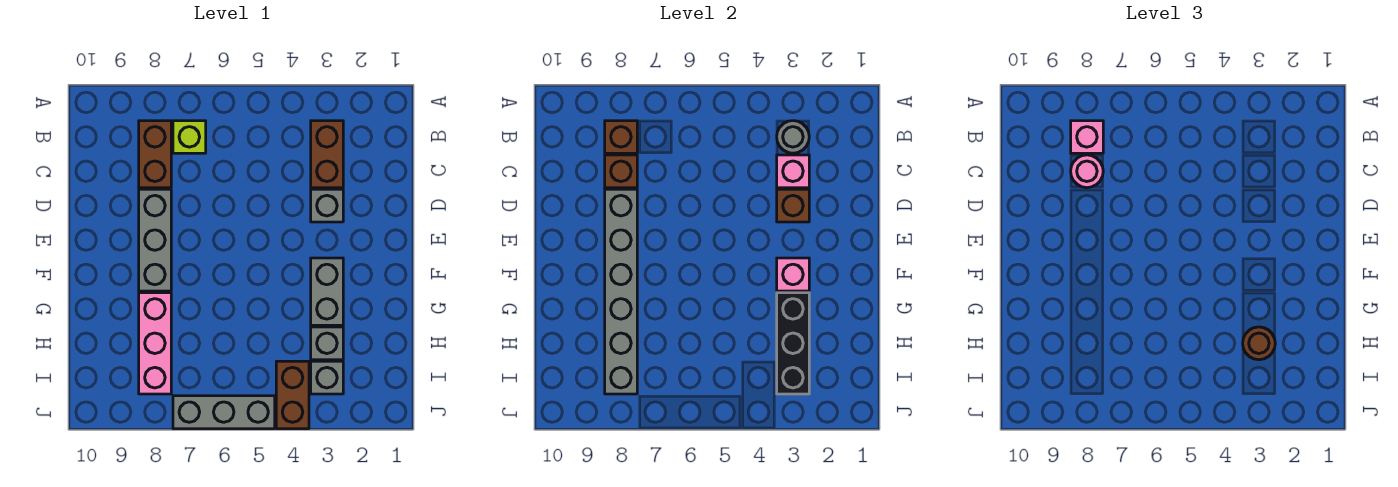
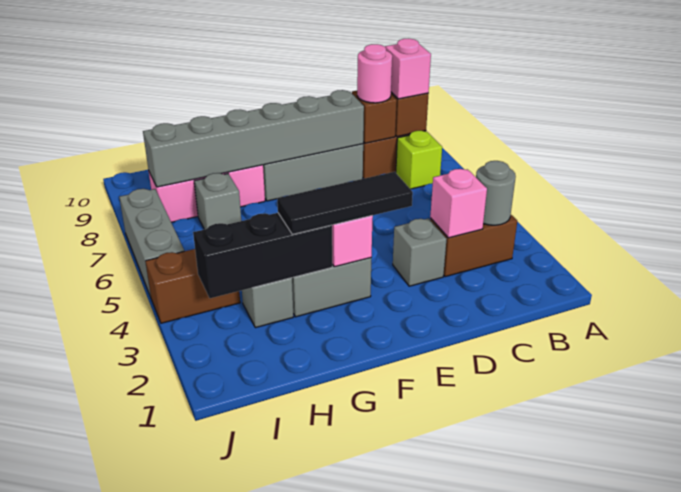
brown brick D3 level 2 -> none
none -> black tile E3:G3 level 3
brown round brick H3 level 3 -> none
grey brick I3 level 1 -> grey brick H7 level 1

